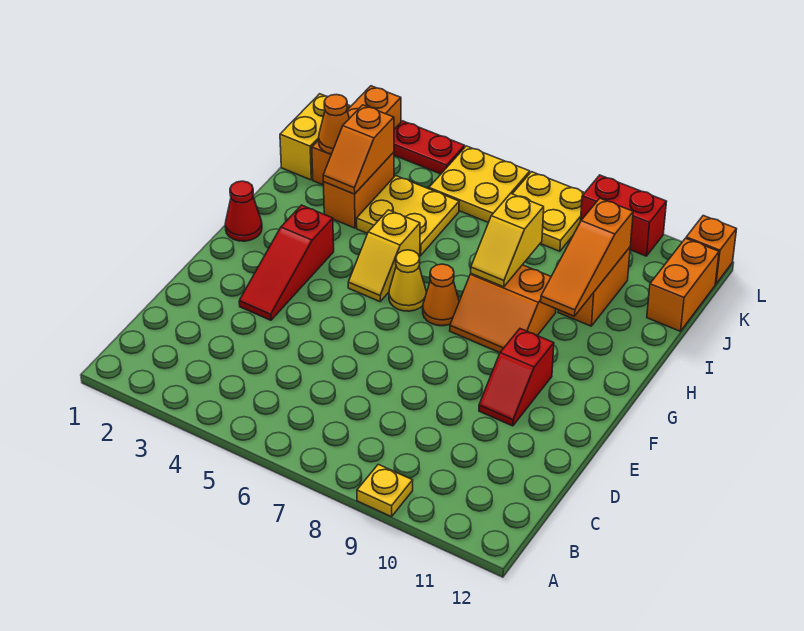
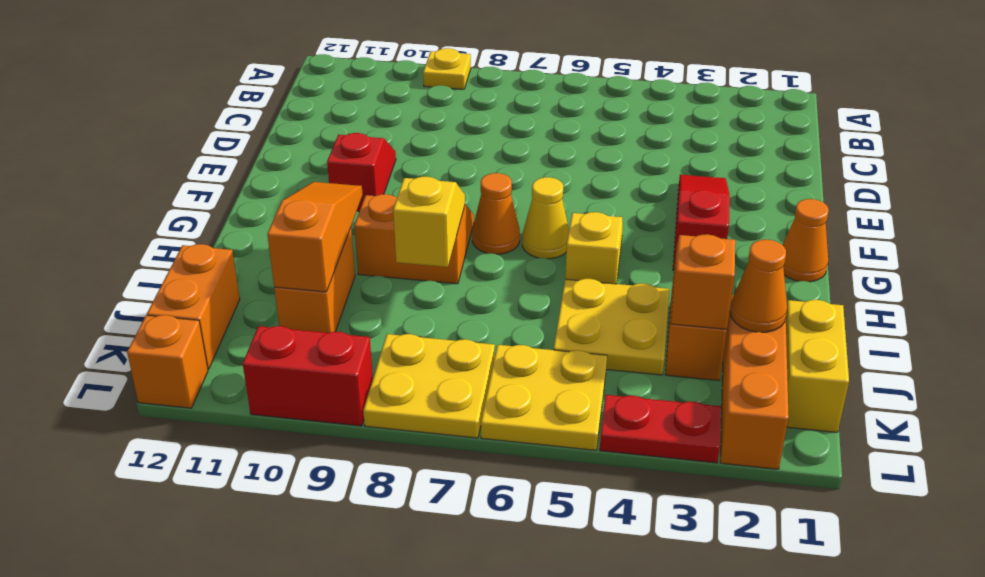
red cone G1 level 1 -> orange cone G1 level 1

